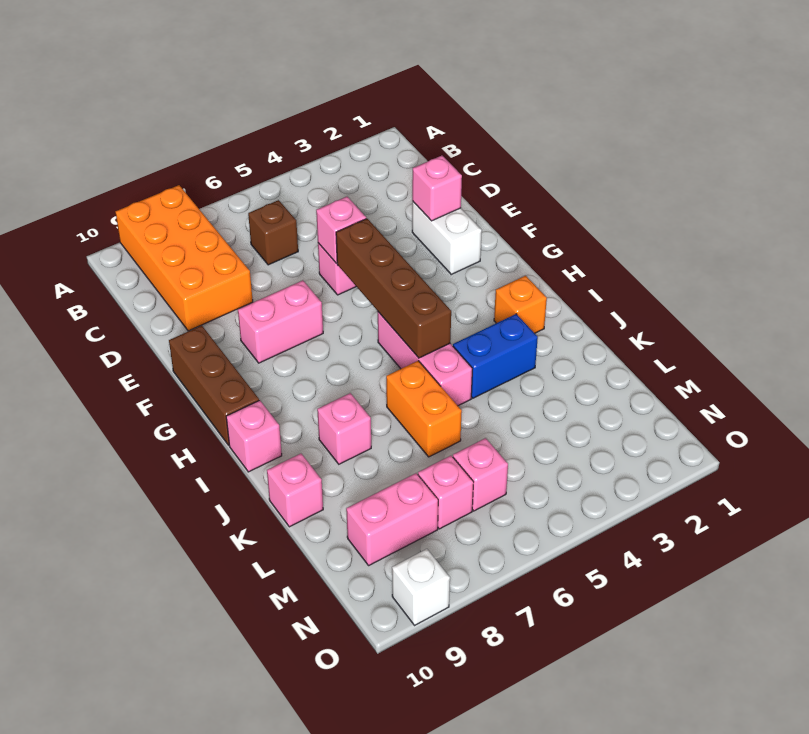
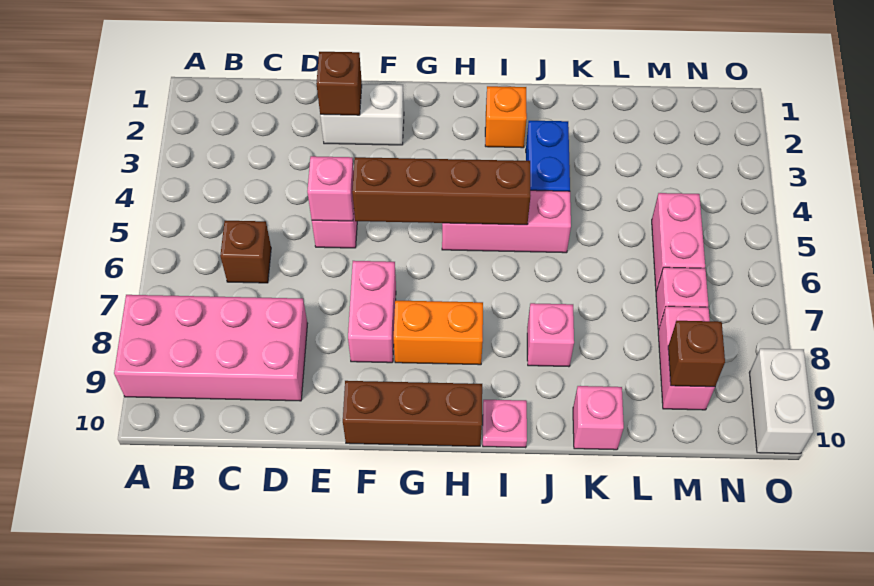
orange brick A8:D9 level 1 -> pink brick A8:D9 level 1
pink brick E2 level 2 -> brown brick E2 level 2
pink brick I10 level 1 -> pink plate I10 level 1
orange brick J6:K6 level 1 -> orange brick G8:H8 level 1
pink brick M6 level 1 -> pink brick M5:M6 level 1
none -> brown brick M9 level 2
white brick O9 level 1 -> white brick O9:O10 level 1

